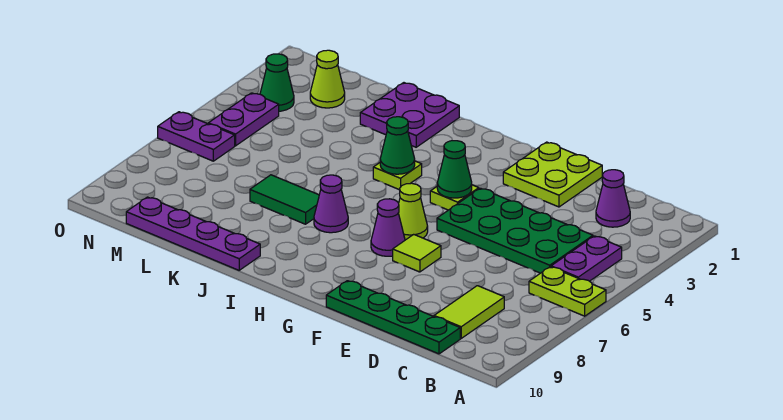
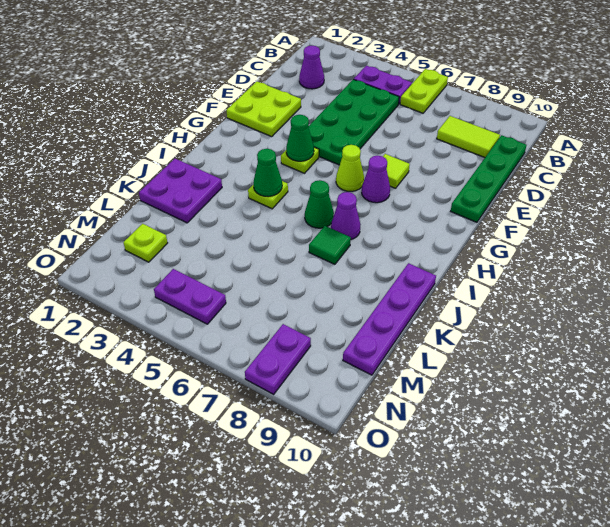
green tile J7:K7 level 1 -> green tile J7 level 1
lime cone M2 level 1 -> lime plate M2 level 1
green cone N3 level 1 -> green cone I6 level 1
purple plate N6:O6 level 1 -> purple plate N8:O8 level 1

